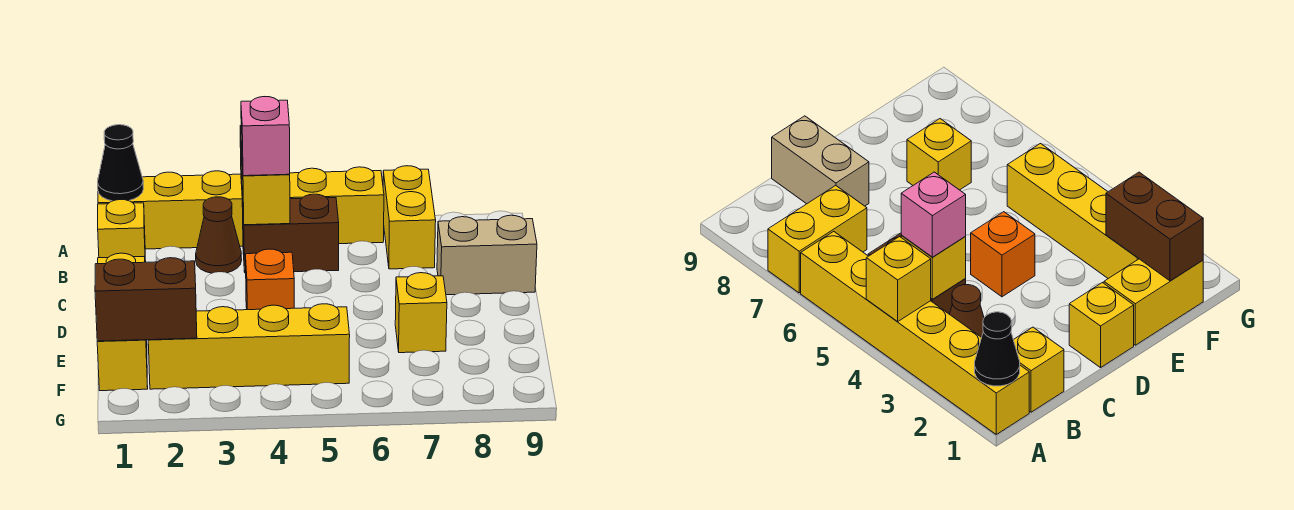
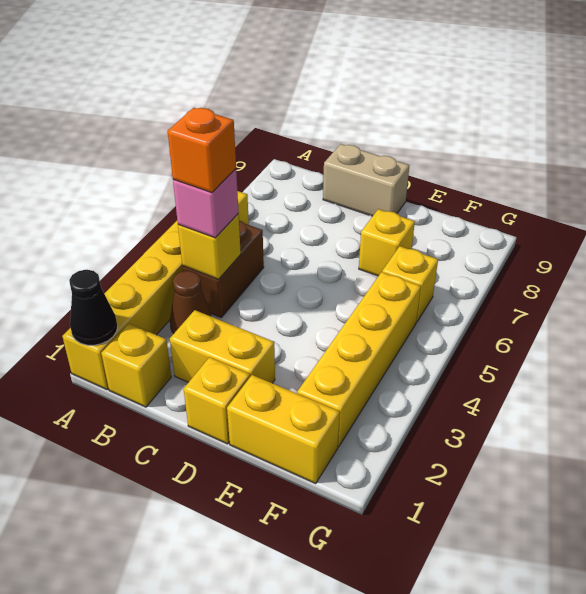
yellow brick A4 level 2 -> yellow brick F6 level 1
yellow brick A7:B7 level 1 -> yellow brick C2:D2 level 1
tan brick C8:C9 level 1 -> tan brick C9:D9 level 1
orange brick D4 level 1 -> orange brick B4 level 4
brown brick F1:F2 level 2 -> none

